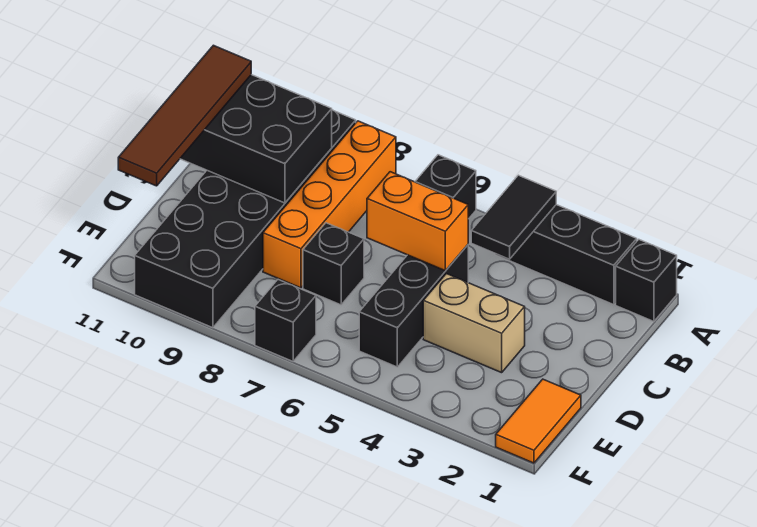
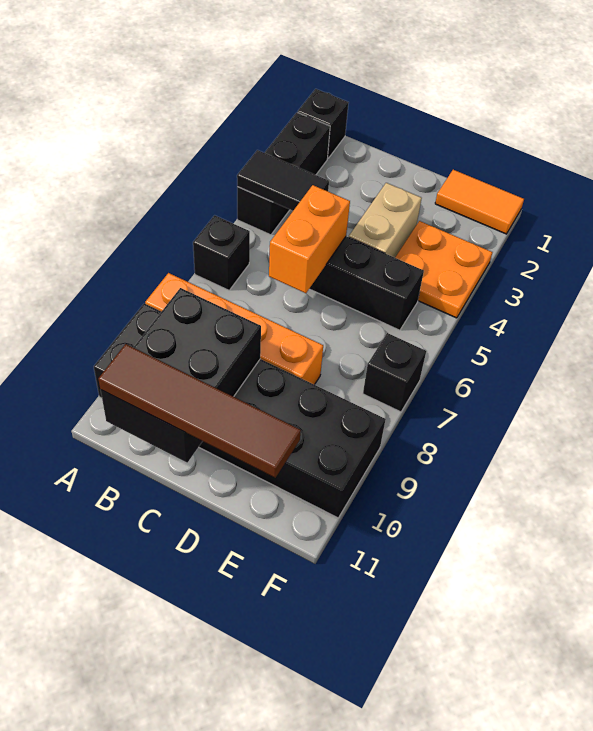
black brick D7 level 1 -> none
none -> orange plate E3:F4 level 1

